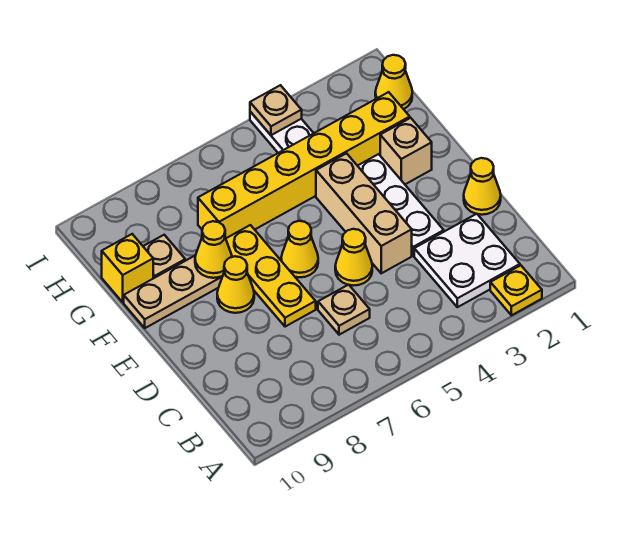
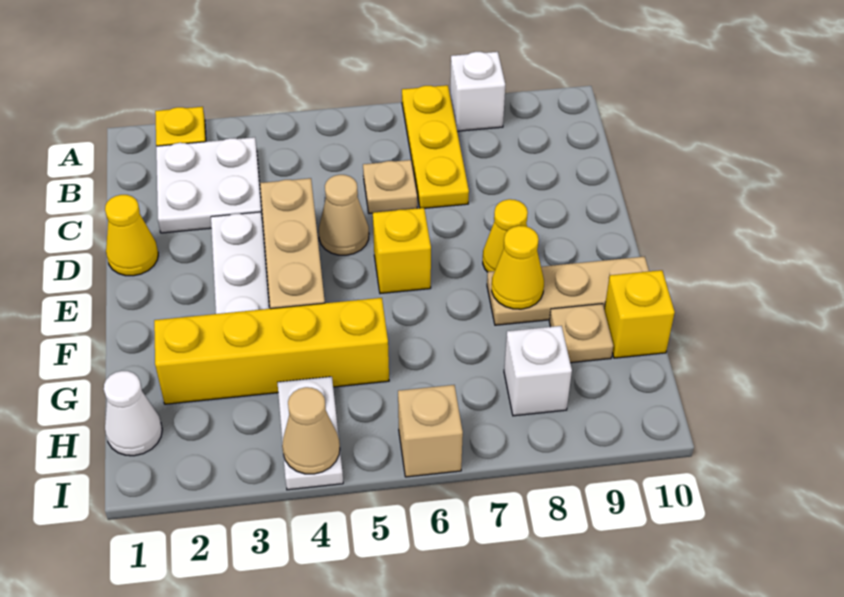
none -> white brick A8 level 1
yellow cone D5 level 1 -> tan cone D5 level 1
yellow plate D7:F7 level 1 -> yellow plate A7:C7 level 1
yellow cone E6 level 1 -> yellow brick E6 level 1
tan brick F2 level 1 -> tan brick I6 level 1
yellow brick G2:G7 level 1 -> yellow brick G2:G5 level 1
yellow cone H1 level 1 -> white cone H1 level 1
none -> white brick H8 level 1
tan plate I4 level 2 -> tan cone I4 level 2

